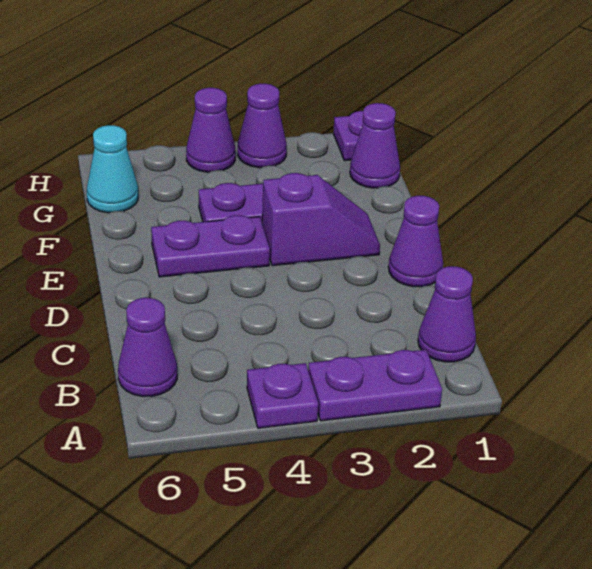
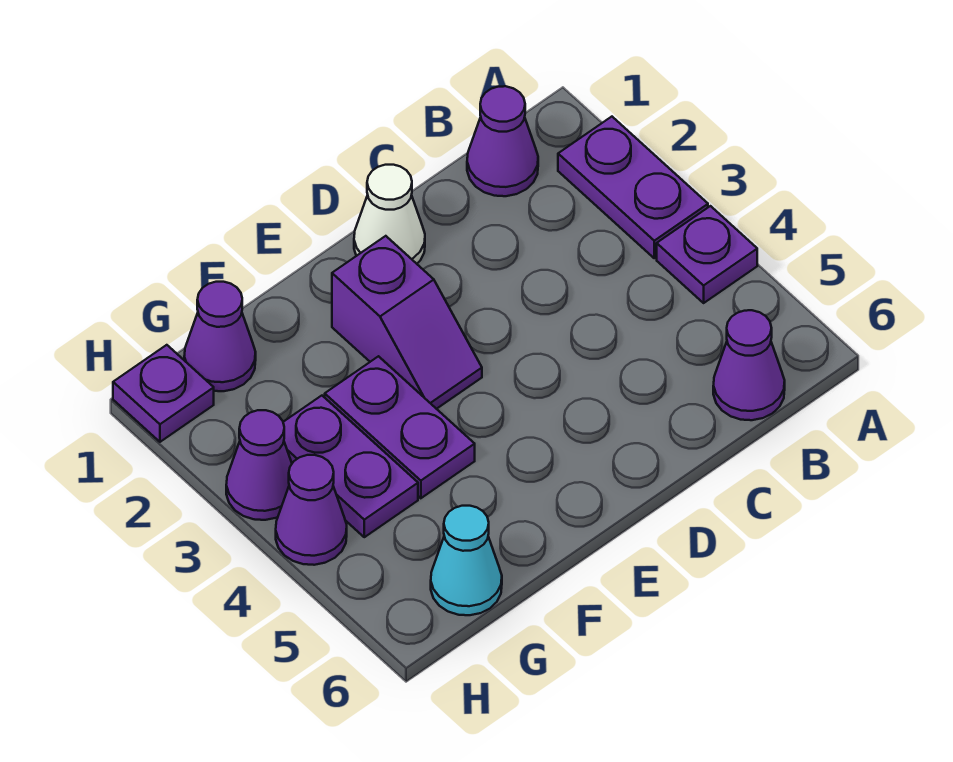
purple cone D1 level 1 -> white cone D1 level 1
purple slope E2:E3 level 1 top 3 -> purple slope E2:E3 level 1 top 2
purple plate E4:E5 level 1 -> purple plate G3:G4 level 1

